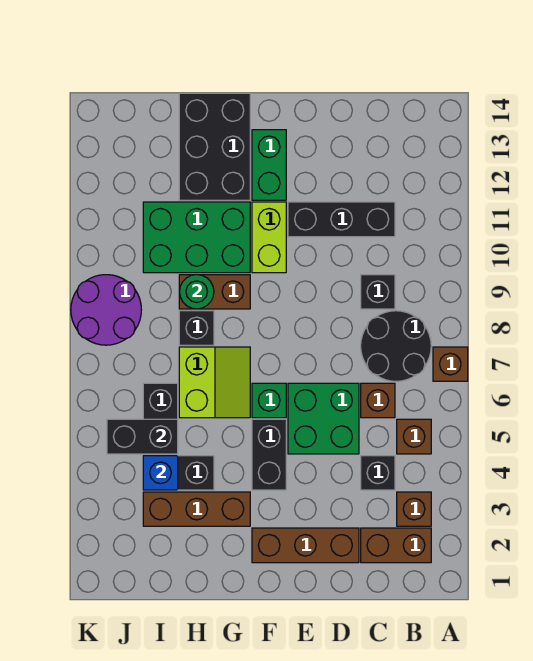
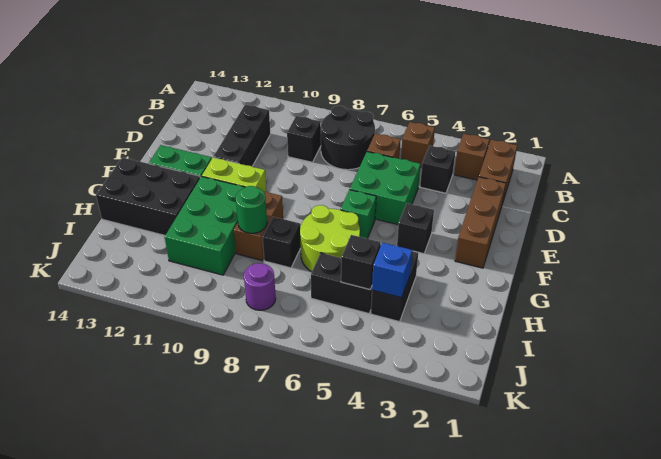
brown brick A7 level 1 -> none
black brick F4:F5 level 1 -> black brick F4 level 1
brown brick G3:I3 level 1 -> none
lime slope G6:H7 level 1 top H -> lime round brick G6:H7 level 1
black brick I5:J5 level 2 -> black brick I5 level 2
purple round brick J8:K9 level 1 -> purple round brick J8 level 1

